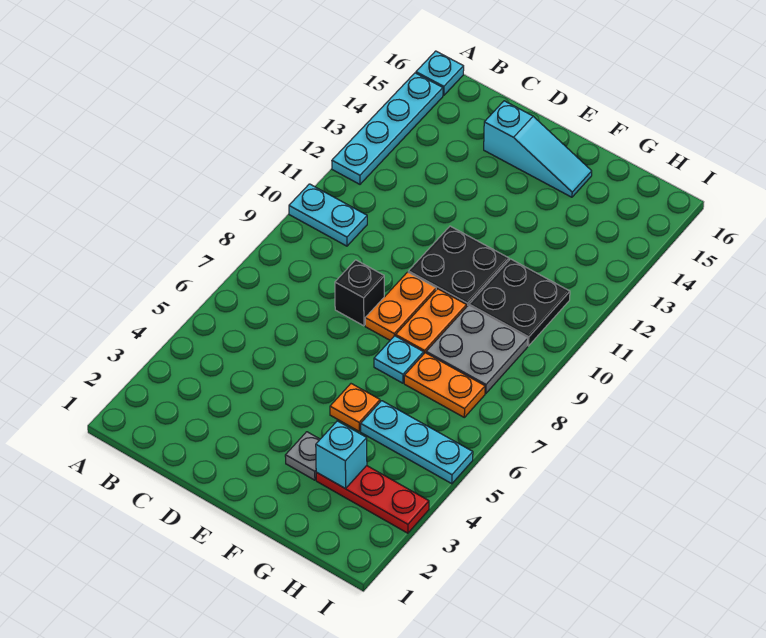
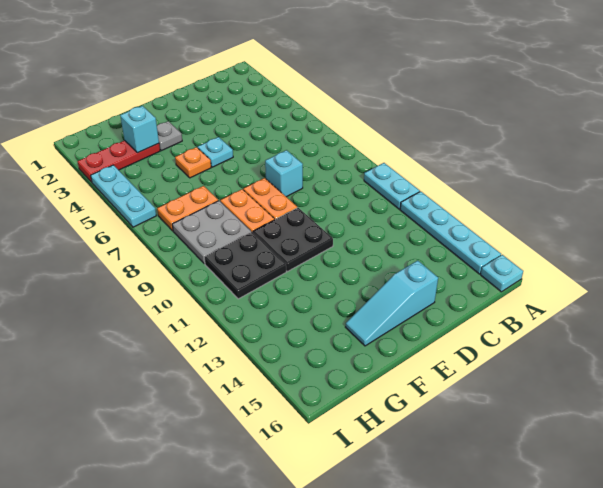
cyan plate A10:B10 level 1 -> cyan plate A10:A11 level 1
black brick D8 level 1 -> cyan brick D8 level 1
cyan plate F7 level 1 -> cyan plate E5 level 1
cyan plate G5:I5 level 1 -> cyan plate I4:I6 level 1

